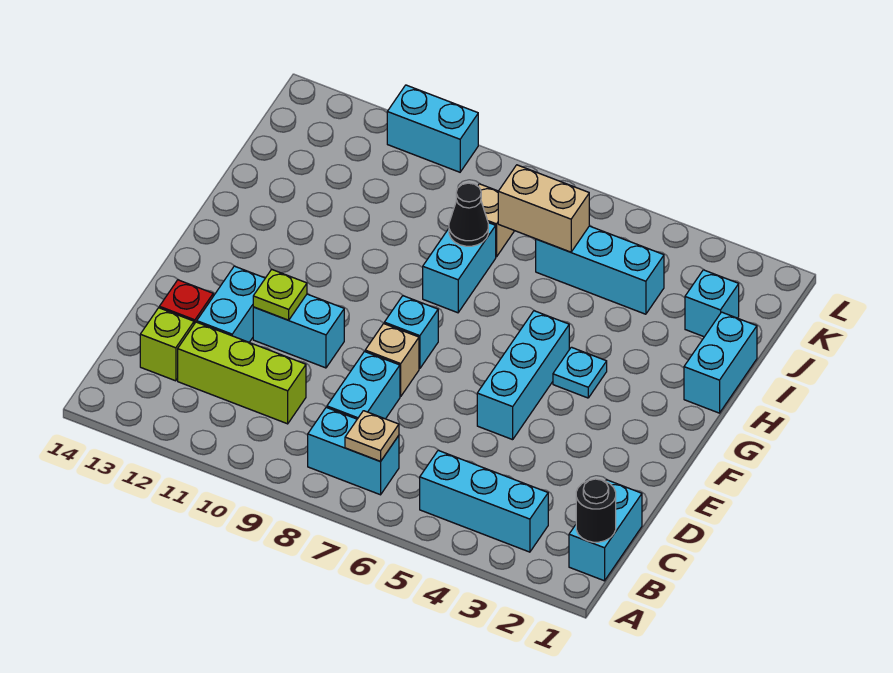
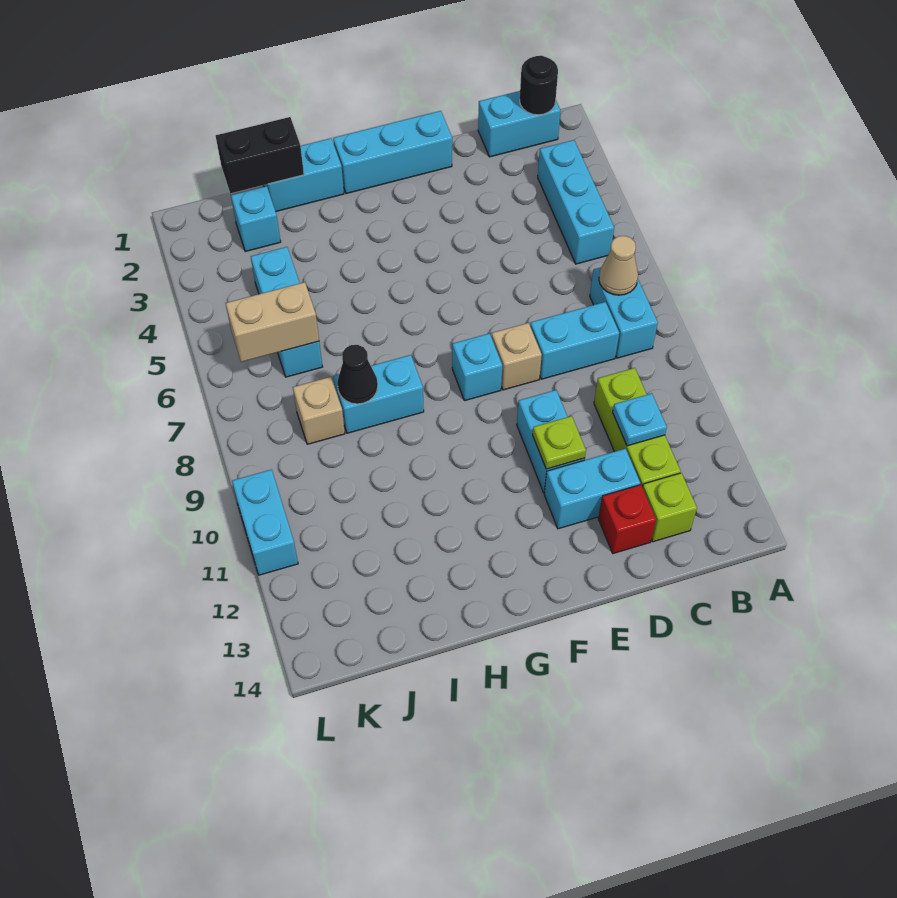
tan plate B7 level 2 -> tan cone B7 level 2
cyan brick E5:G5 level 1 -> cyan brick E1:G1 level 1
cyan plate G4 level 1 -> cyan plate C11 level 2
none -> black brick I1:J1 level 2
tan brick J6:J7 level 2 -> tan brick J6:K6 level 2

